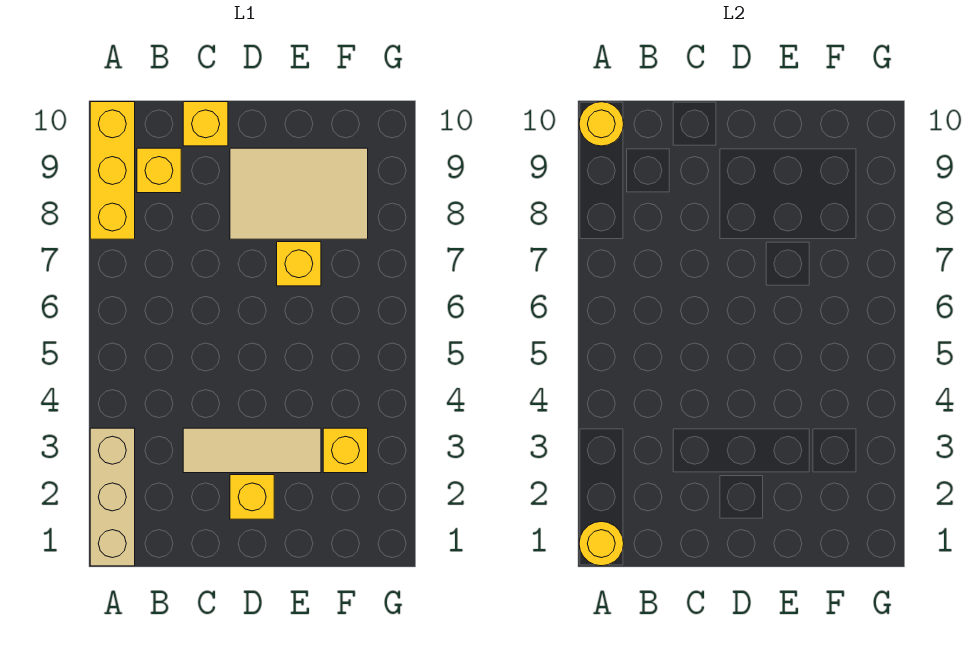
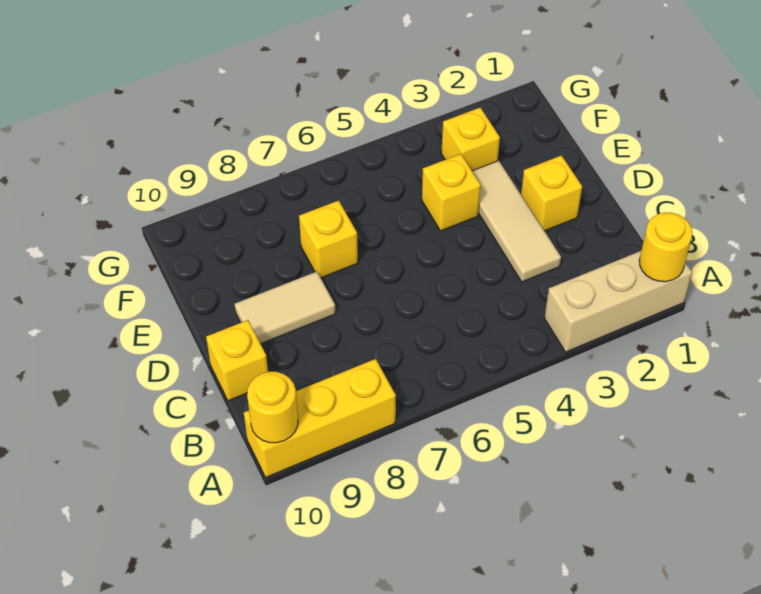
yellow brick B9 level 1 -> yellow brick E4 level 1
tan tile D8:F9 level 1 -> tan tile D8:D9 level 1

